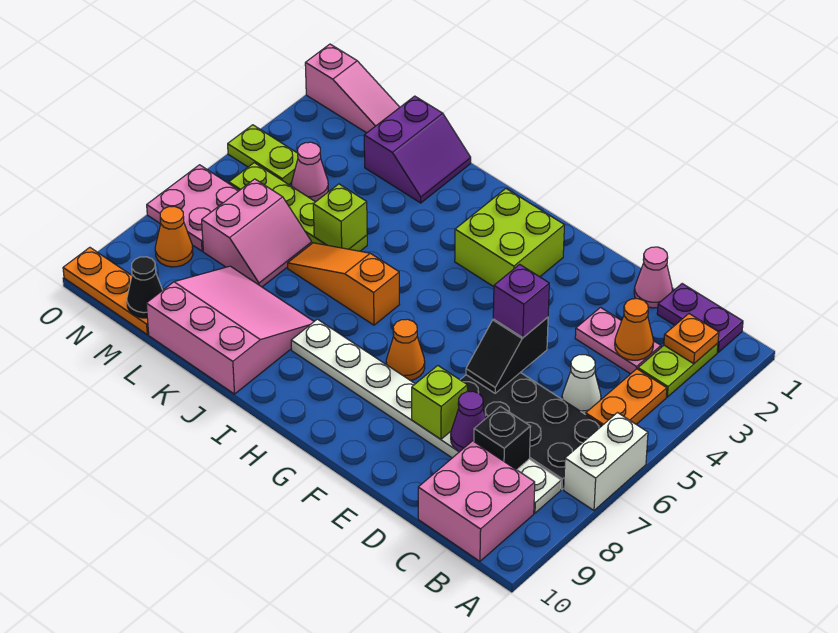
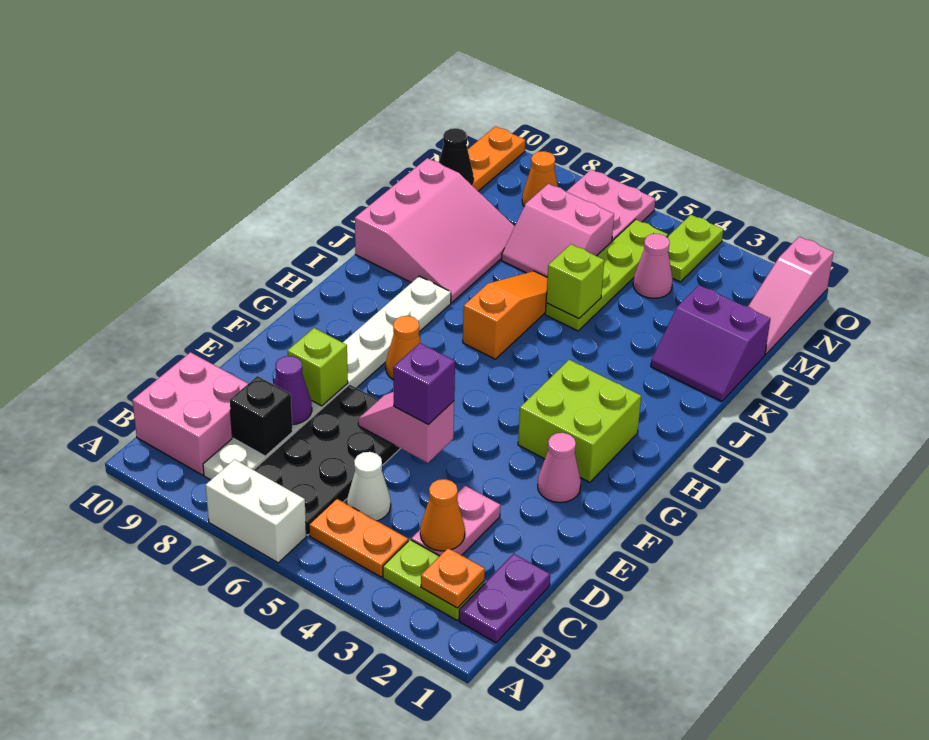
pink cone D1 level 1 -> pink cone F2 level 1
black slope E5:E6 level 2 top 5 -> pink slope E5:E6 level 2 top 5

